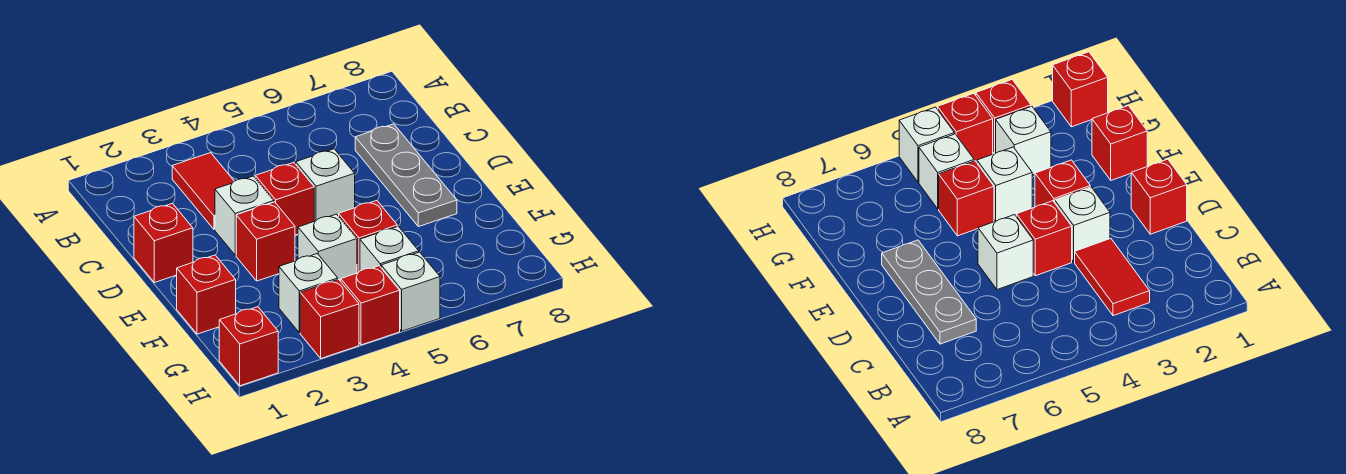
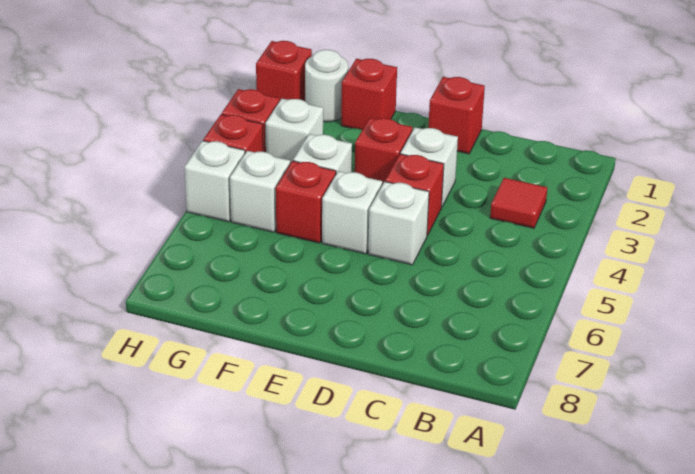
red tile B3:C3 level 1 -> red tile B3 level 1
grey plate C7:E7 level 1 -> none
none -> white brick E5 level 1
none -> white round brick G1 level 1

